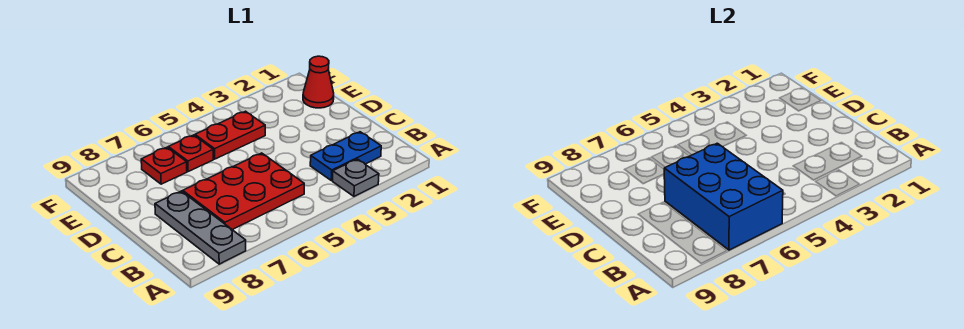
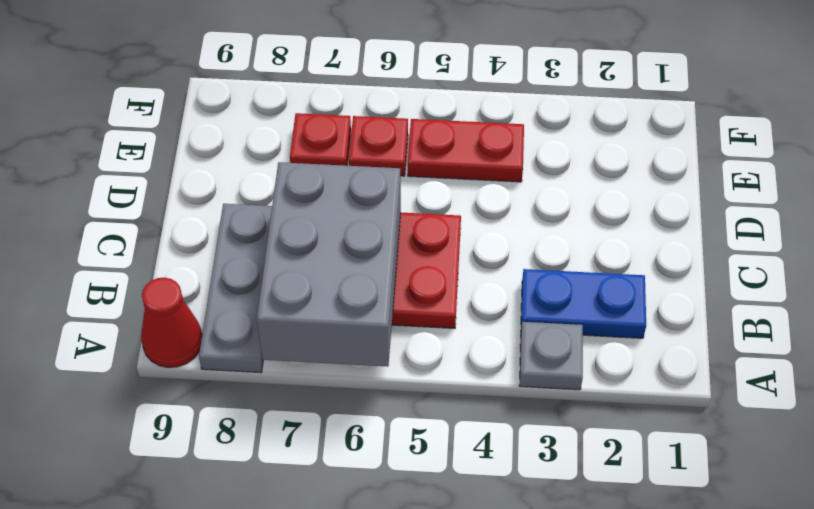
blue brick A6:C7 level 2 -> grey brick A6:C7 level 2
red cone E1 level 1 -> red cone A9 level 1

